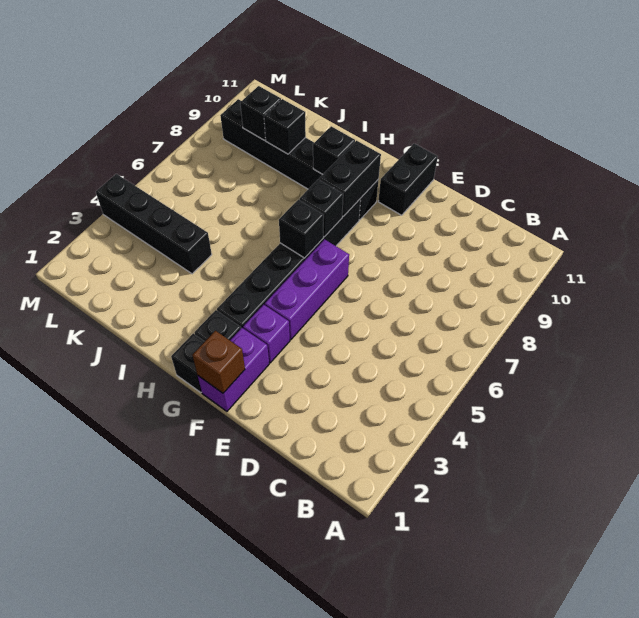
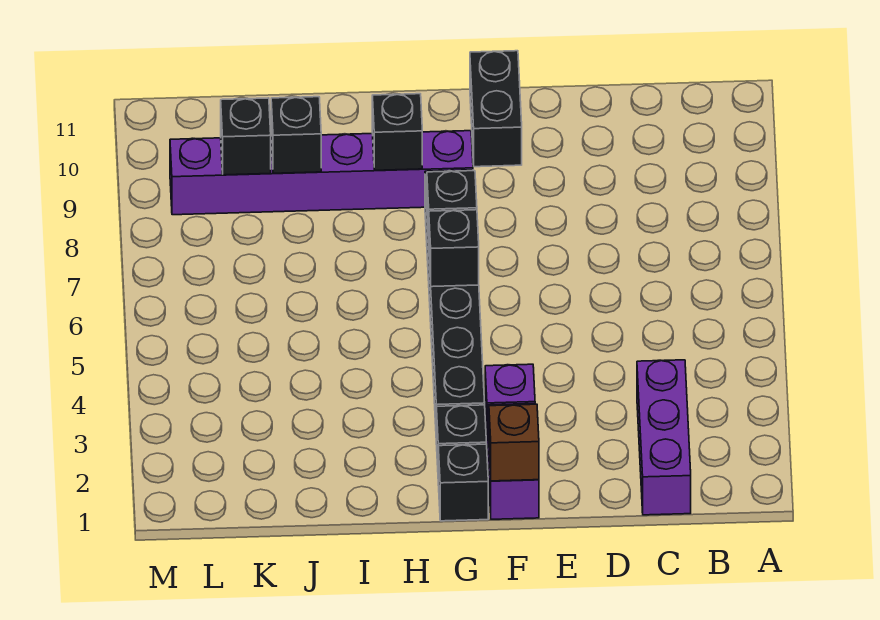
purple brick F4:F6 level 1 -> purple brick C1:C3 level 1
black brick G8:G9 level 2 -> none
black brick G9:L9 level 1 -> purple brick G9:L9 level 1
black brick J4:M4 level 1 -> none

